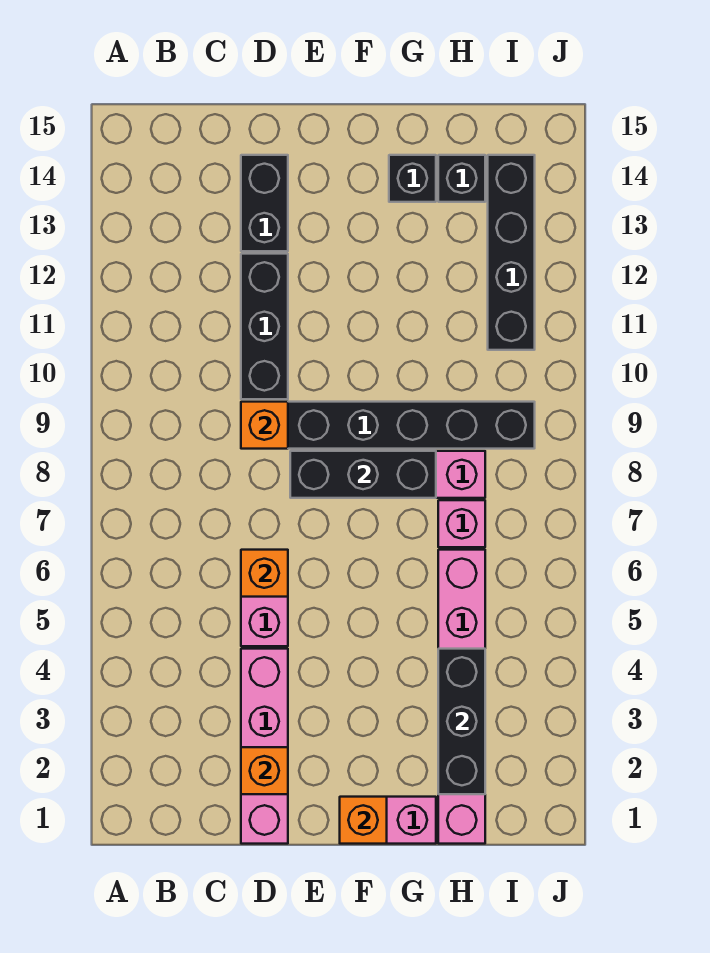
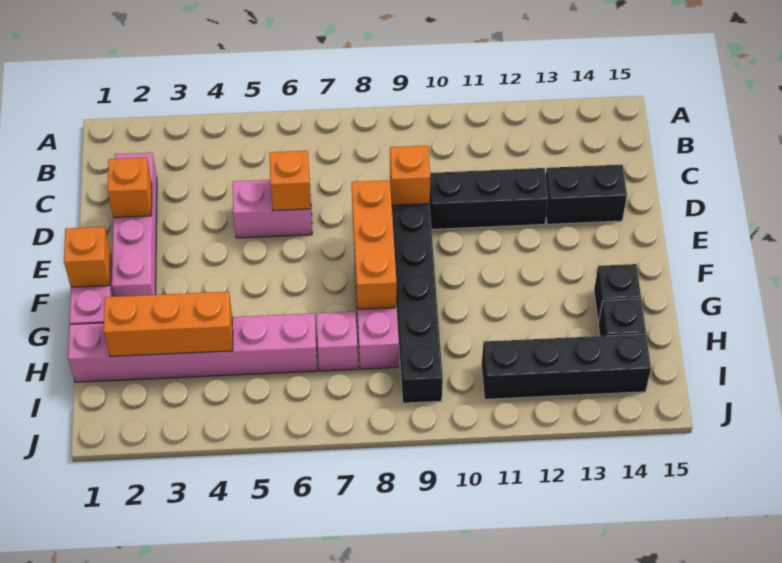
pink brick D1:D4 level 1 -> pink brick C2:F2 level 1
black brick E8:G8 level 2 -> orange brick E8:G8 level 2
black brick H2:H4 level 2 -> orange brick H2:H4 level 2

